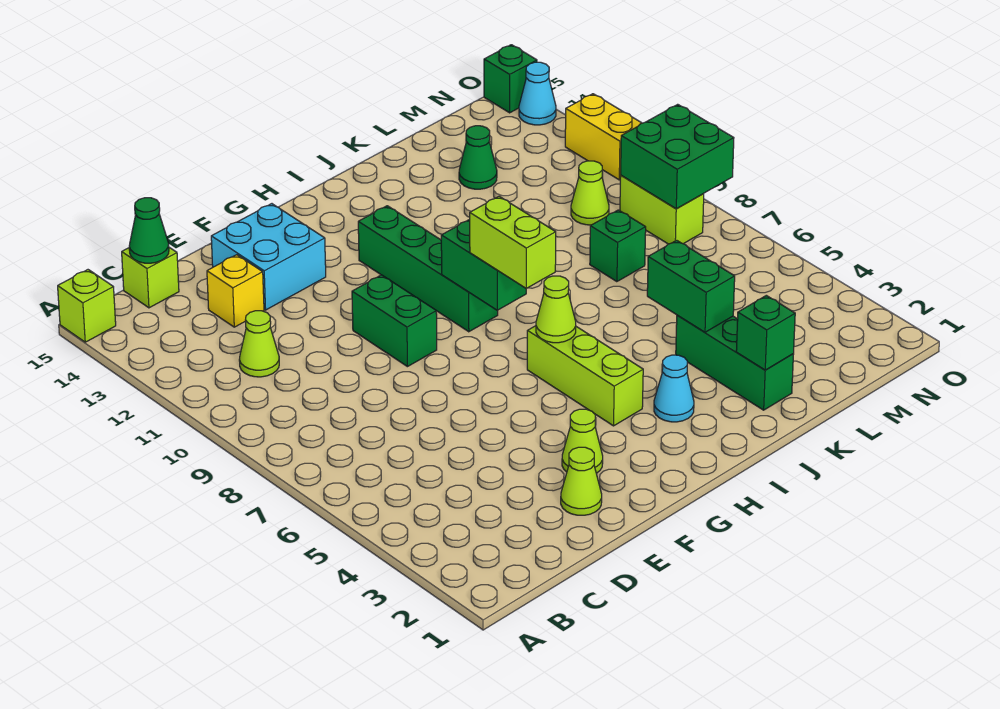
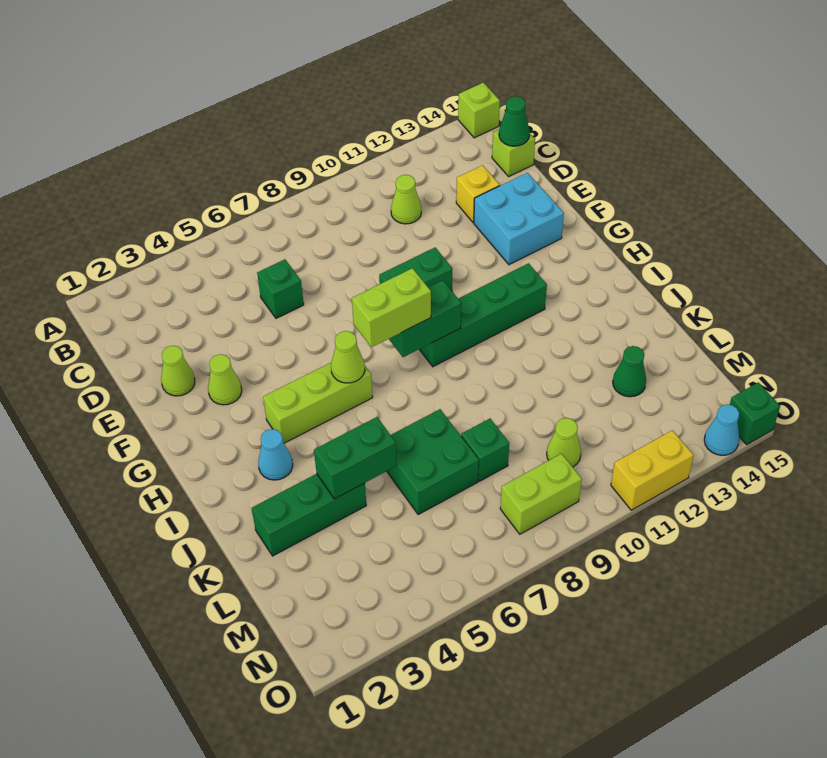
green brick K2 level 2 -> green brick D6 level 1
green brick N8:O9 level 2 -> green brick K6:L7 level 1

